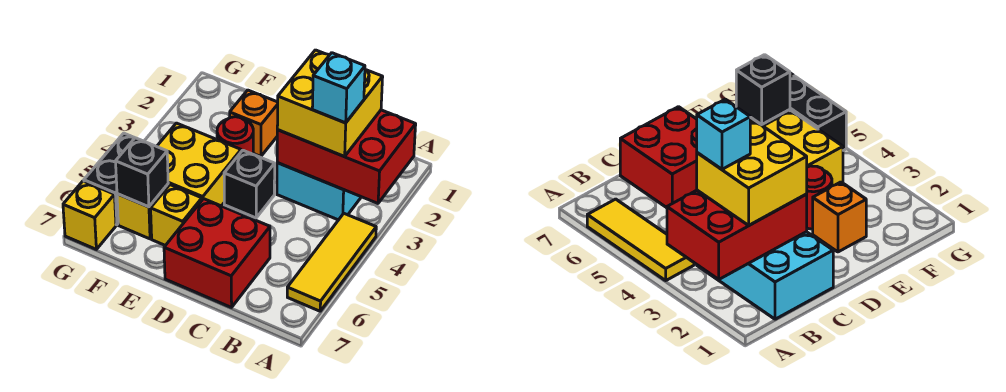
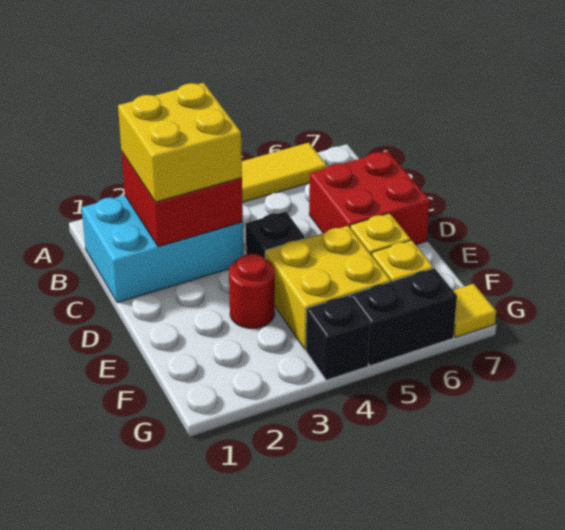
red brick A2:C3 level 2 -> red brick B2:C3 level 2
cyan brick B3 level 4 -> none
orange brick E2 level 1 -> none
black brick F6 level 2 -> black brick G4 level 1
yellow brick G7 level 1 -> yellow tile G7 level 1

